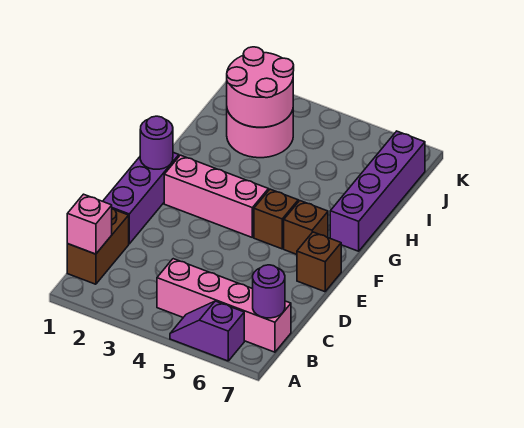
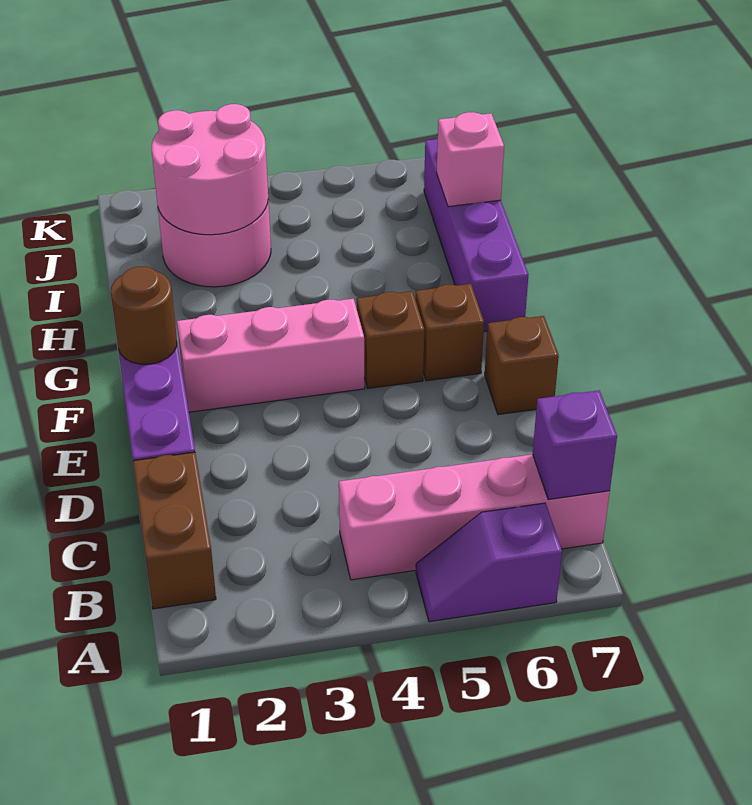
pink brick B1 level 2 -> pink brick I7 level 2
purple round brick B7 level 2 -> purple brick B7 level 2
purple round brick F1 level 2 -> brown round brick F1 level 2

